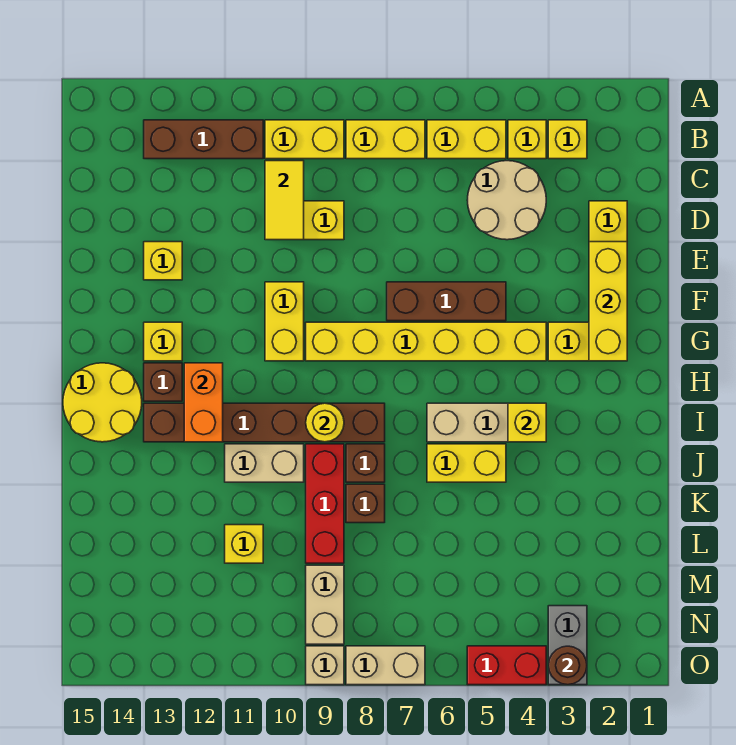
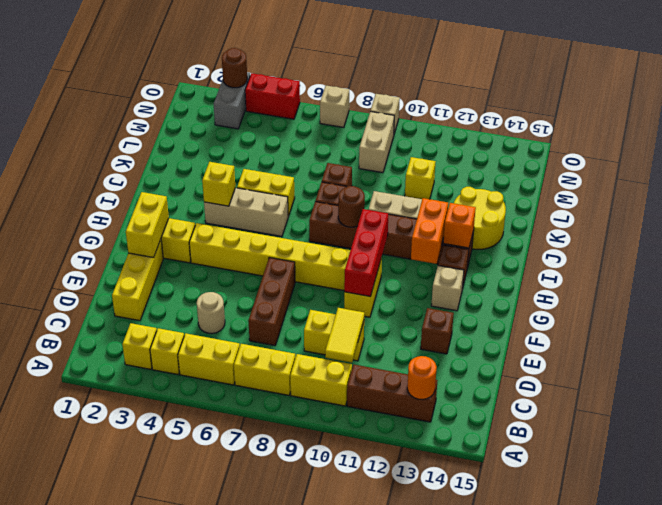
none -> orange round brick B13 level 2
tan round brick C4:D5 level 1 -> tan round brick D5 level 1
yellow brick E2:G2 level 2 -> yellow brick F2:G2 level 2
yellow brick E13 level 1 -> brown brick E13 level 1
brown brick F5:F7 level 1 -> brown brick D7:F7 level 1
yellow brick G13 level 1 -> tan brick G13 level 1
yellow round brick H14:I15 level 1 -> yellow round brick J13:K14 level 1
yellow round brick I9 level 2 -> brown round brick I9 level 2
none -> orange brick I13 level 2
red brick J9:L9 level 1 -> red brick F10:H10 level 2
tan brick O7:O8 level 1 -> tan brick O7 level 1

